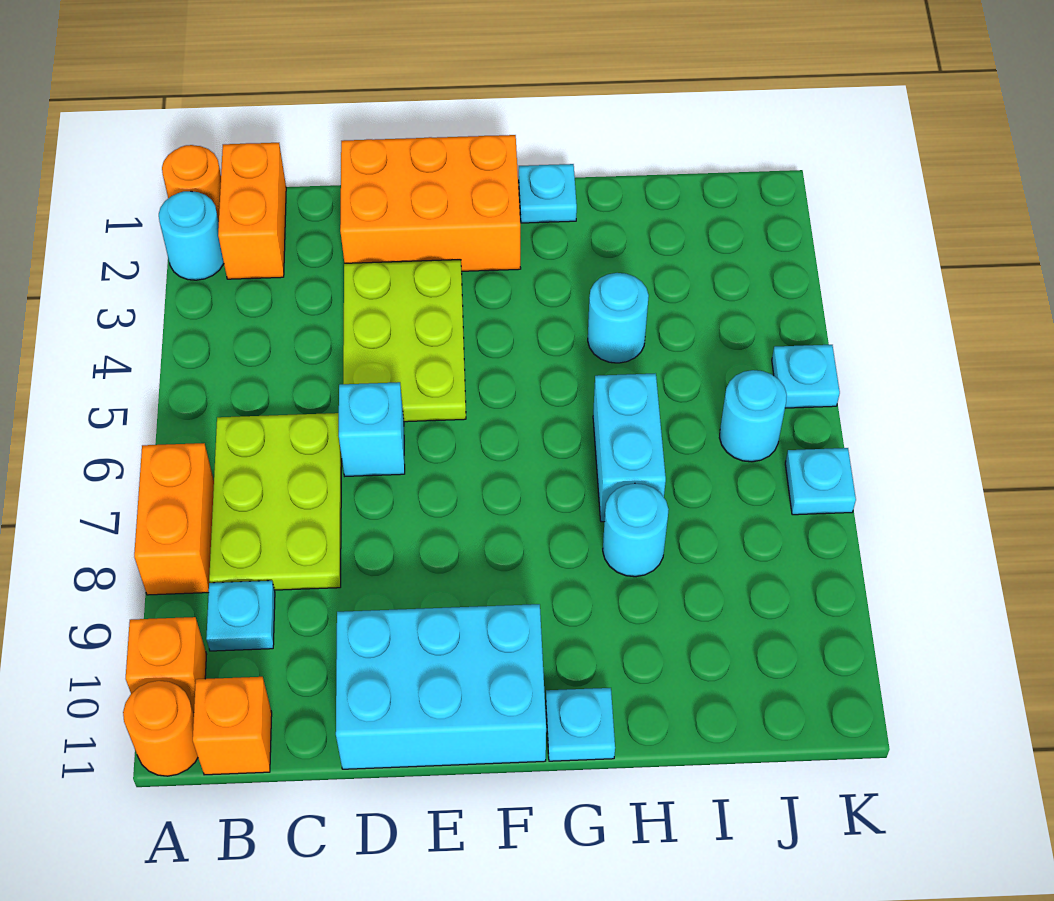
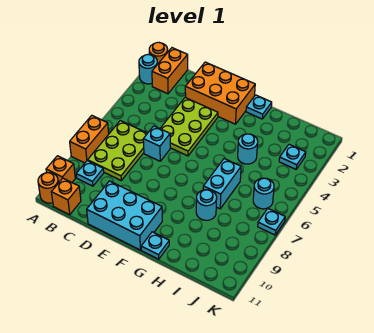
cyan plate K5 level 1 -> cyan plate J3 level 1

